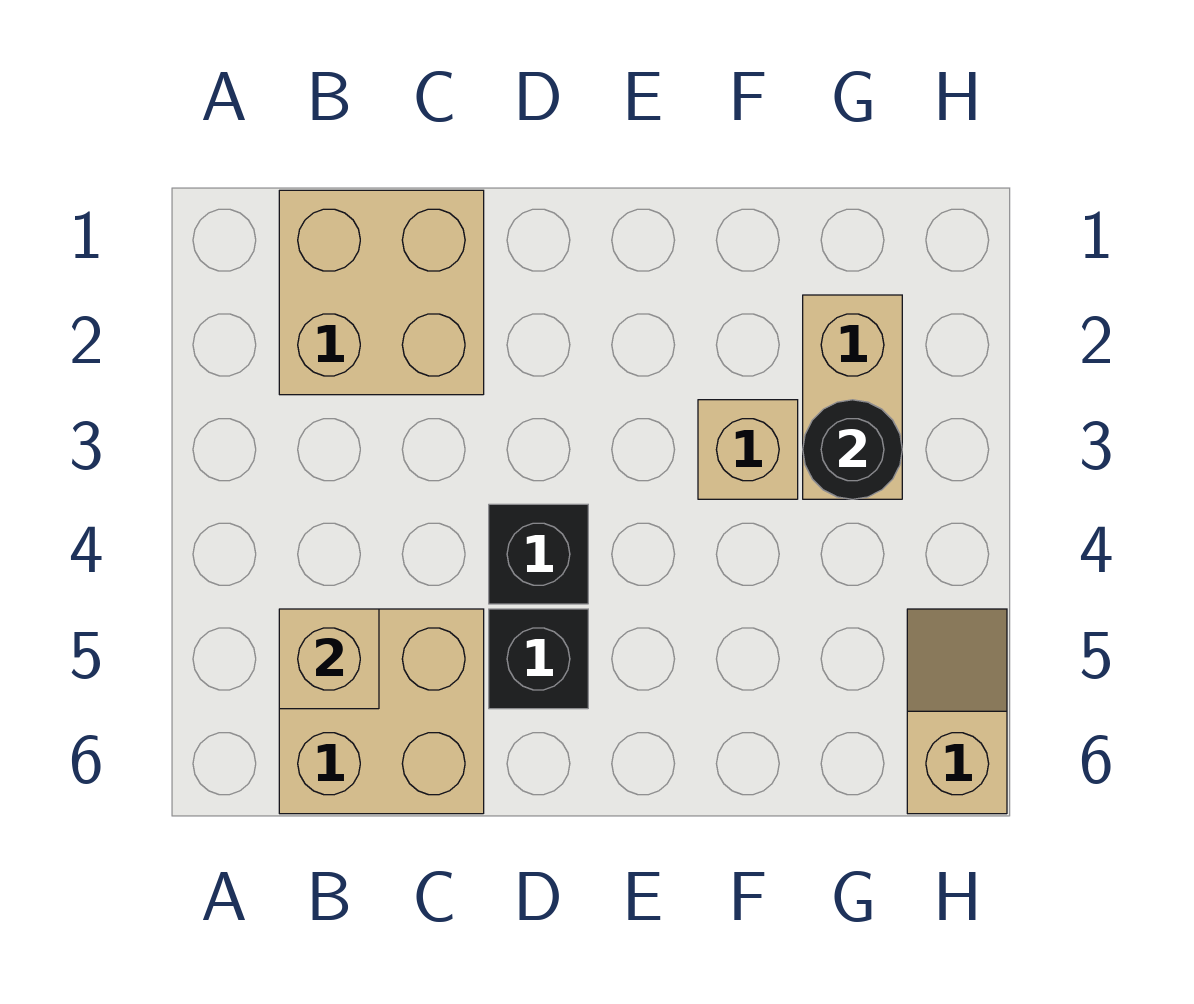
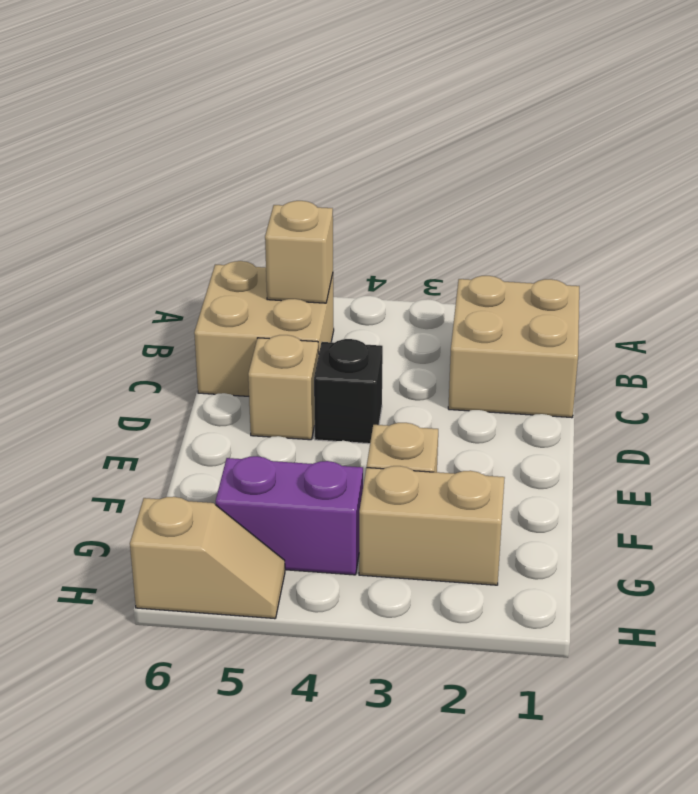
black brick D5 level 1 -> tan brick D5 level 1
black round brick G3 level 2 -> none
none -> purple brick G4:G5 level 1

